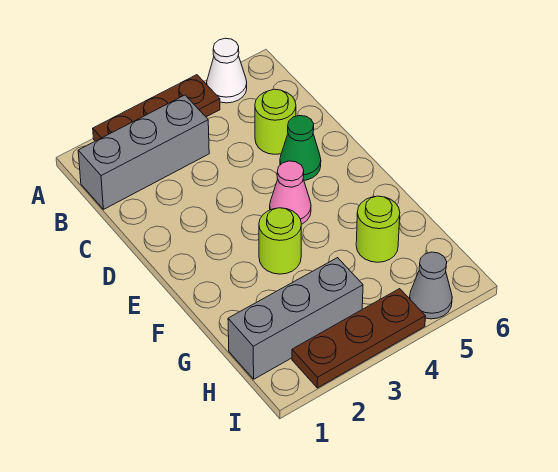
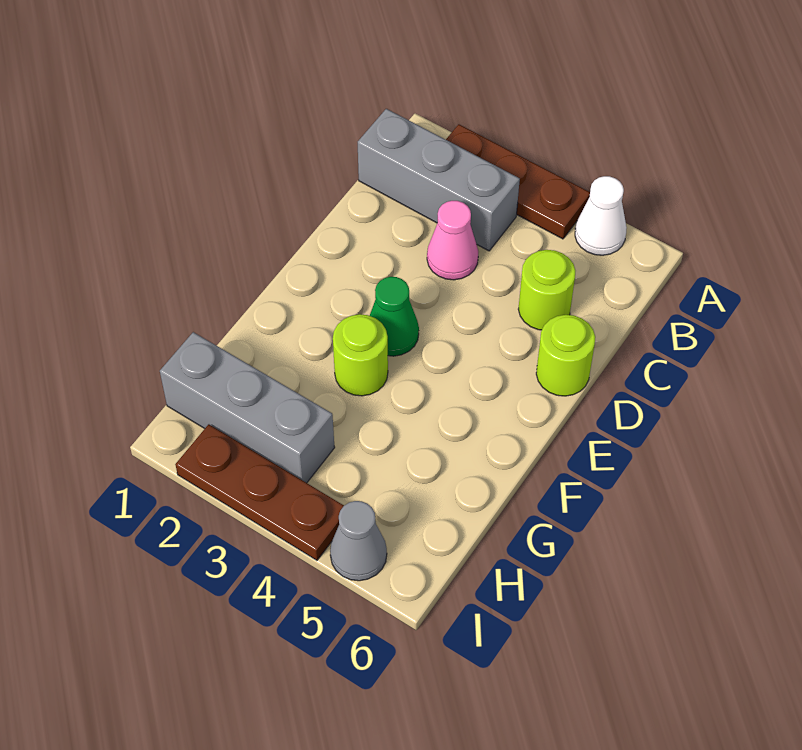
green cone D5 level 1 -> green cone E3 level 1
pink cone E4 level 1 -> pink cone C3 level 1
lime round brick G5 level 1 -> lime round brick D6 level 1

